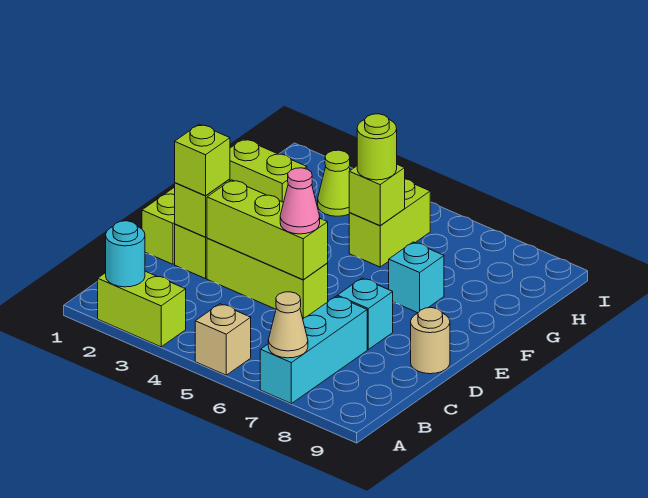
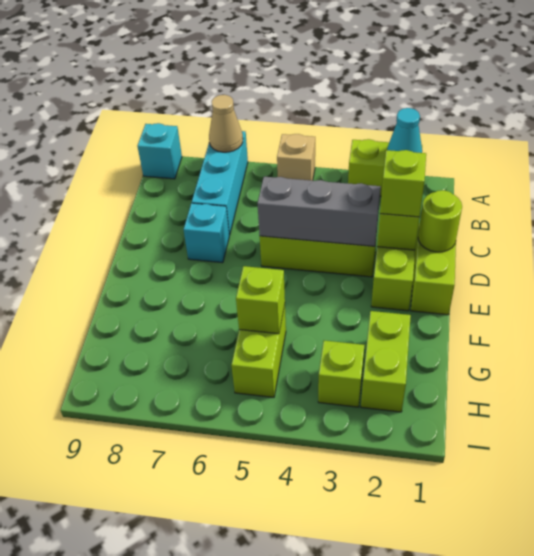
cyan round brick A2 level 2 -> cyan cone A2 level 2
lime brick D3:D5 level 2 -> grey brick D3:D5 level 2
pink cone D5 level 3 -> none
tan round brick D9 level 1 -> none
cyan brick F7 level 1 -> cyan brick A9 level 1
lime brick G1:G2 level 1 -> lime brick G2:H2 level 1
lime round brick G5 level 3 -> lime round brick D1 level 2
lime cone H3 level 1 -> lime brick H3 level 1

